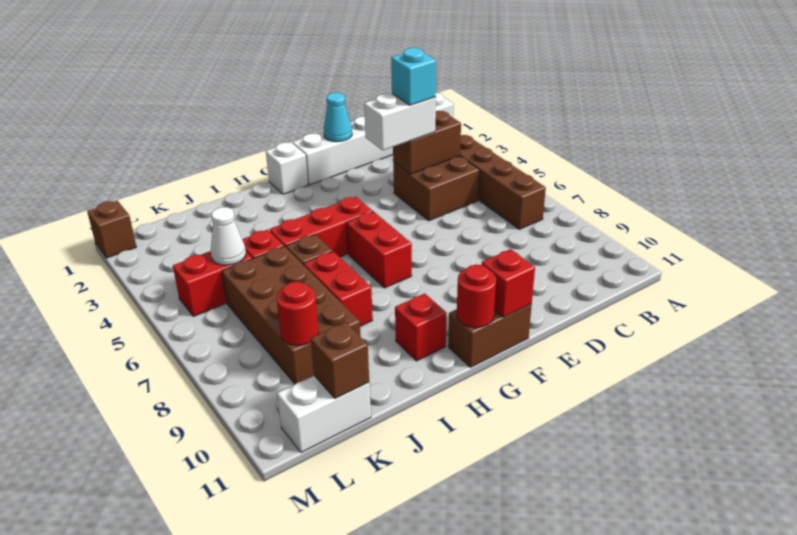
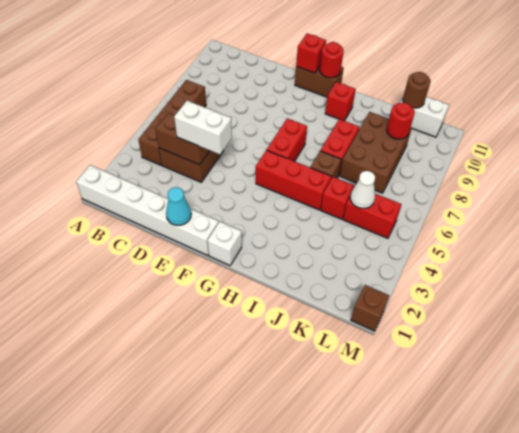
cyan brick D4 level 4 -> none
brown brick J6:K9 level 1 -> brown brick J7:K9 level 1
brown brick K11 level 2 -> brown round brick K11 level 2

